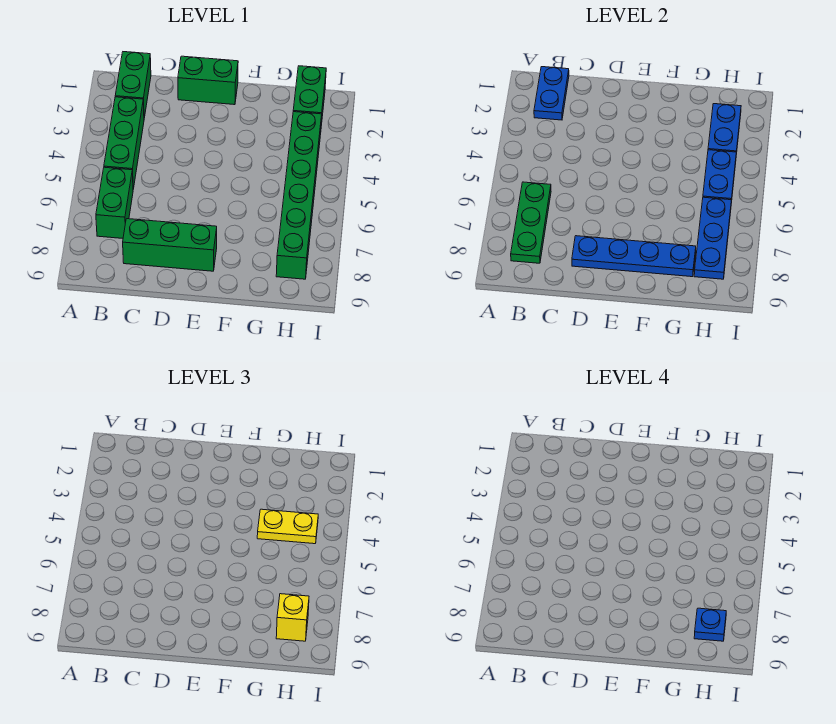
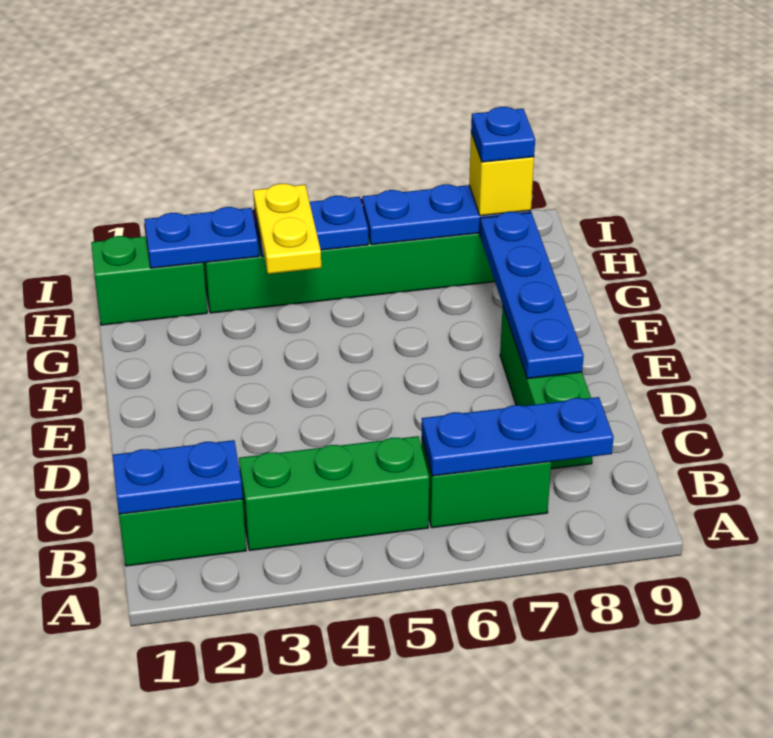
green plate B6:B8 level 2 -> blue plate B6:B8 level 2
green brick D1:E1 level 1 -> none

